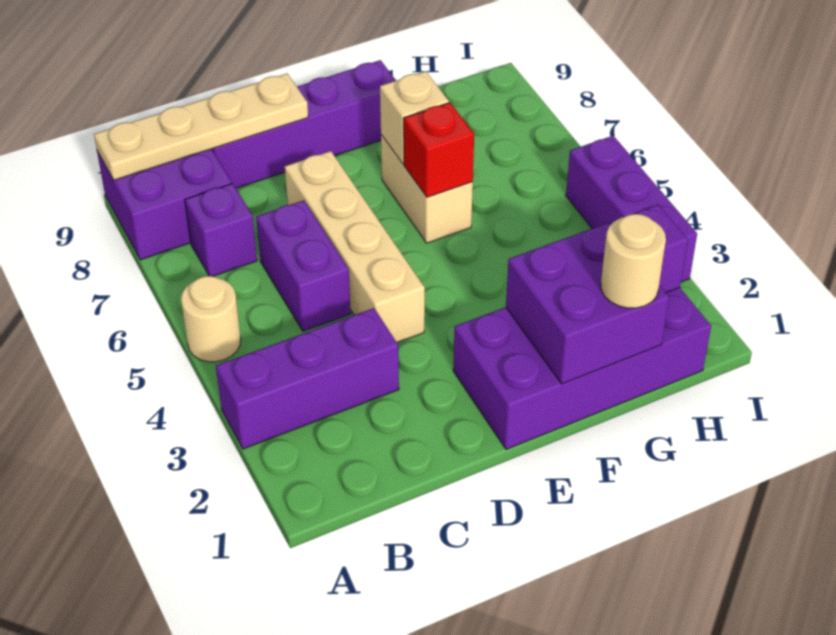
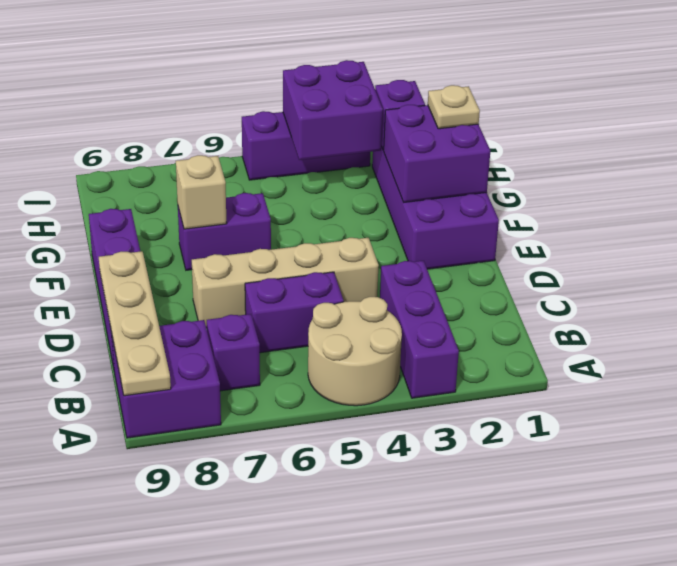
tan round brick A5 level 1 -> tan round brick A4:B5 level 1
tan brick F6:F7 level 1 -> purple brick F6:F7 level 1
red brick F6 level 2 -> none
tan round brick G1 level 3 -> tan plate G1 level 3
none -> purple brick H3:I4 level 2

